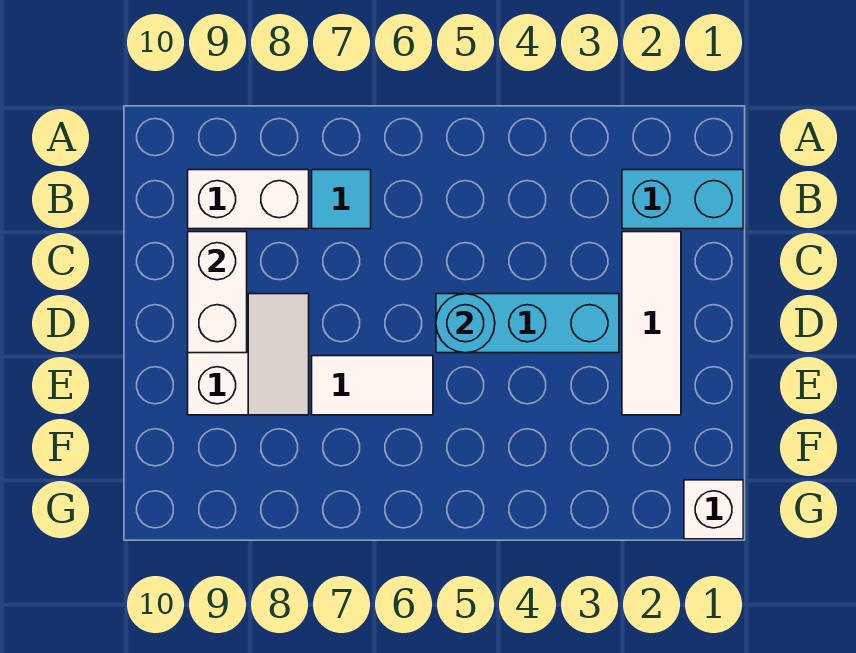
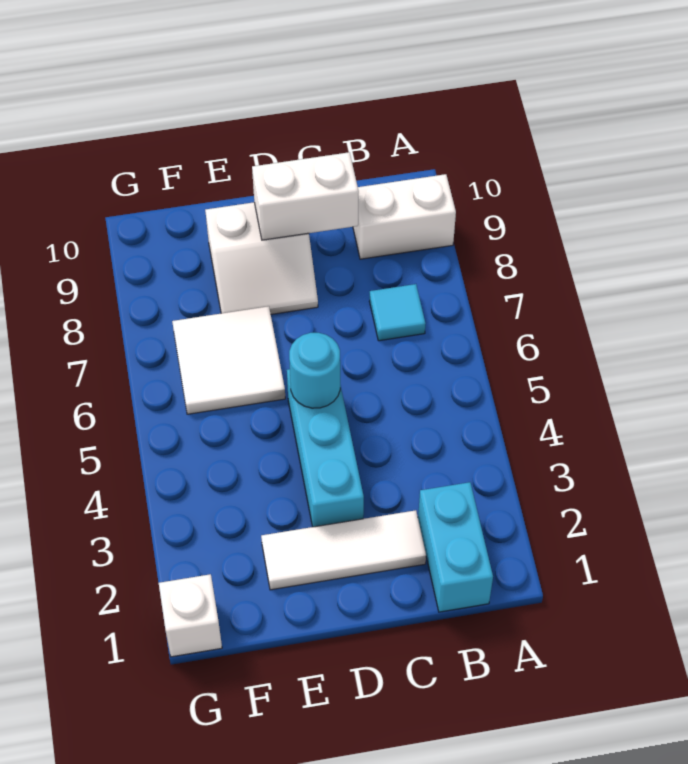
white brick B8:B9 level 1 -> white brick A9:B9 level 1
white tile E6:E7 level 1 -> white tile E6:F7 level 1

